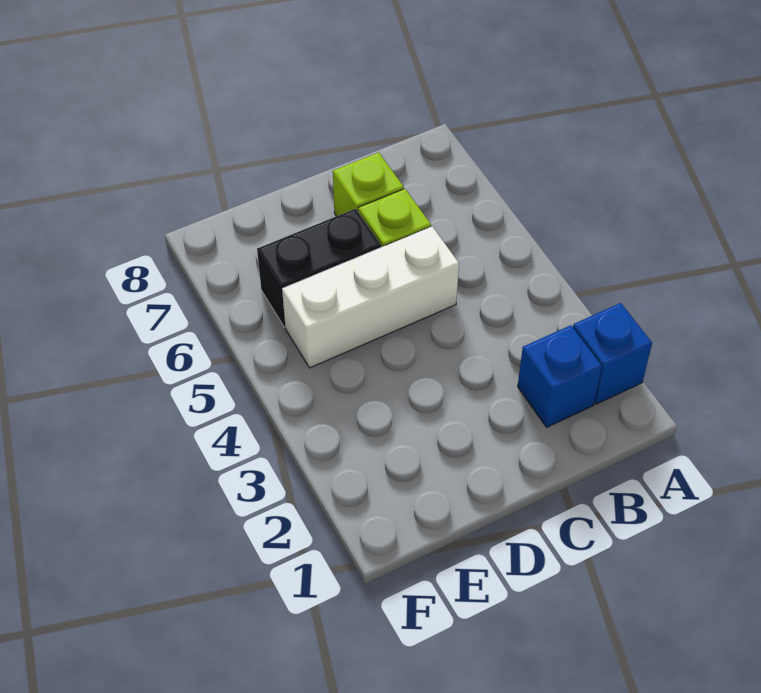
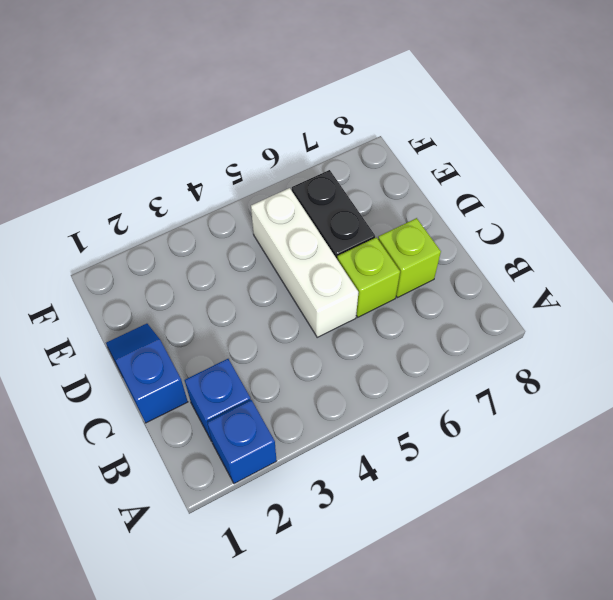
none -> blue slope C1:D1 level 1 top C

